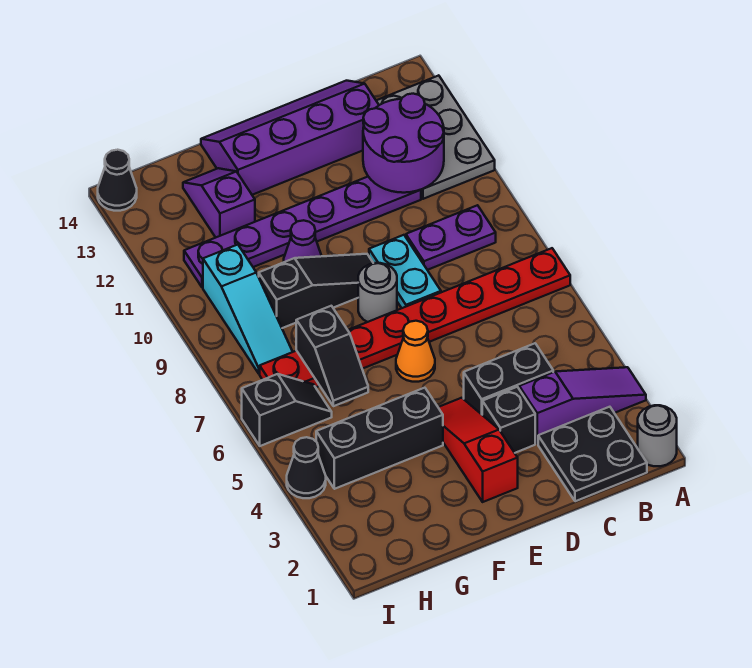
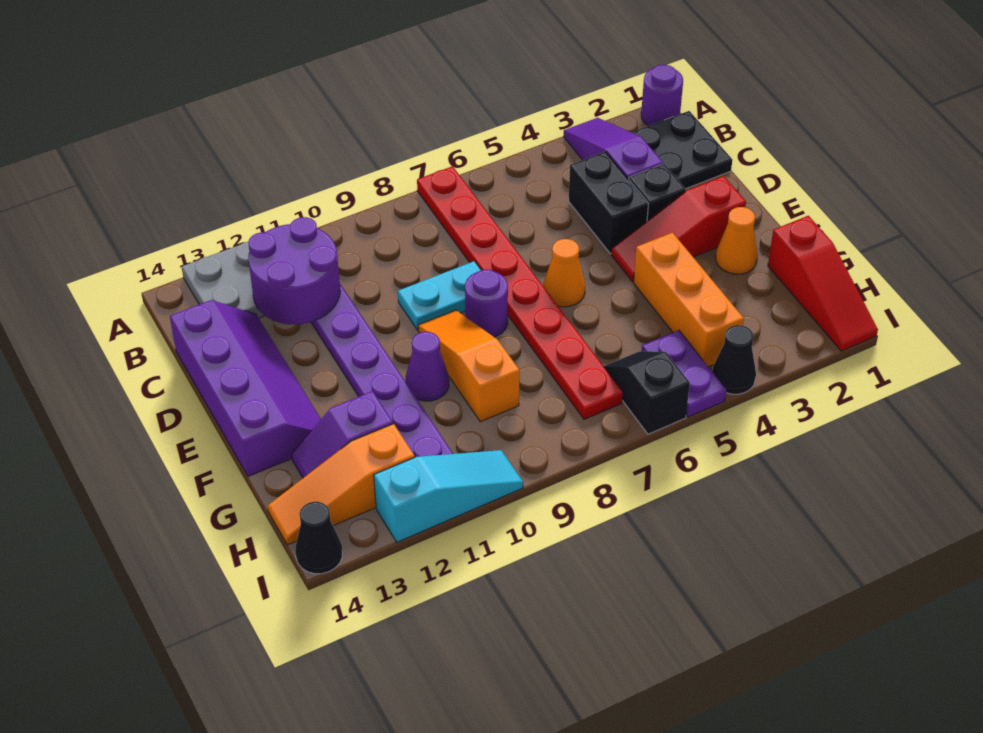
grey round brick A1 level 1 -> purple round brick A1 level 1
purple plate B9:C9 level 1 -> purple plate H5:I5 level 1
purple slope C13:F14 level 1 top 13 -> purple slope C13:F14 level 1 top 14
grey round brick E8 level 1 -> purple round brick E8 level 1
black slope E9:G9 level 1 top G -> orange slope E9:G9 level 1 top G
none -> orange cone F2 level 1
black brick F4:H4 level 1 -> orange brick F4:H4 level 1
none -> red slope G1:I1 level 1 top G
black slope G6:G7 level 2 top 7 -> none
cyan slope H8:H10 level 1 top 10 -> cyan slope I10:I12 level 1 top 12
none -> orange slope H12:H14 level 1 top 12

